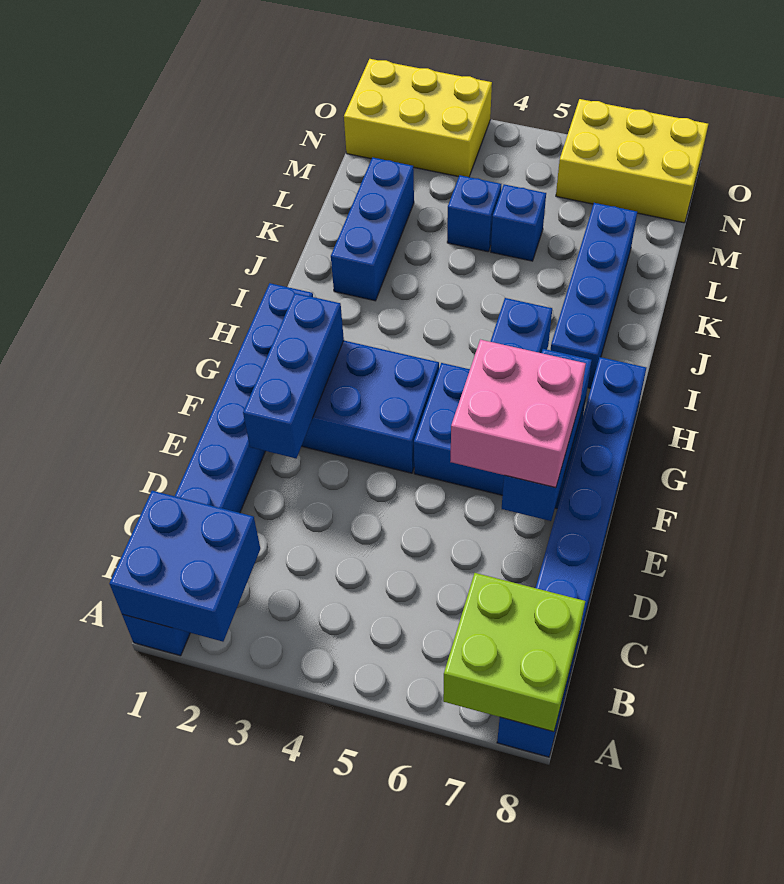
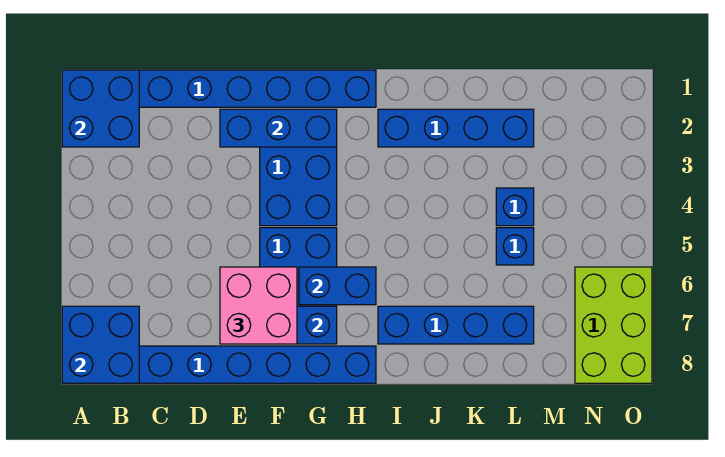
lime brick A7:B8 level 2 -> blue brick A7:B8 level 2
blue brick J2:L2 level 1 -> blue brick I2:L2 level 1
yellow brick N1:O3 level 1 -> none
yellow brick N6:O8 level 1 -> lime brick N6:O8 level 1

